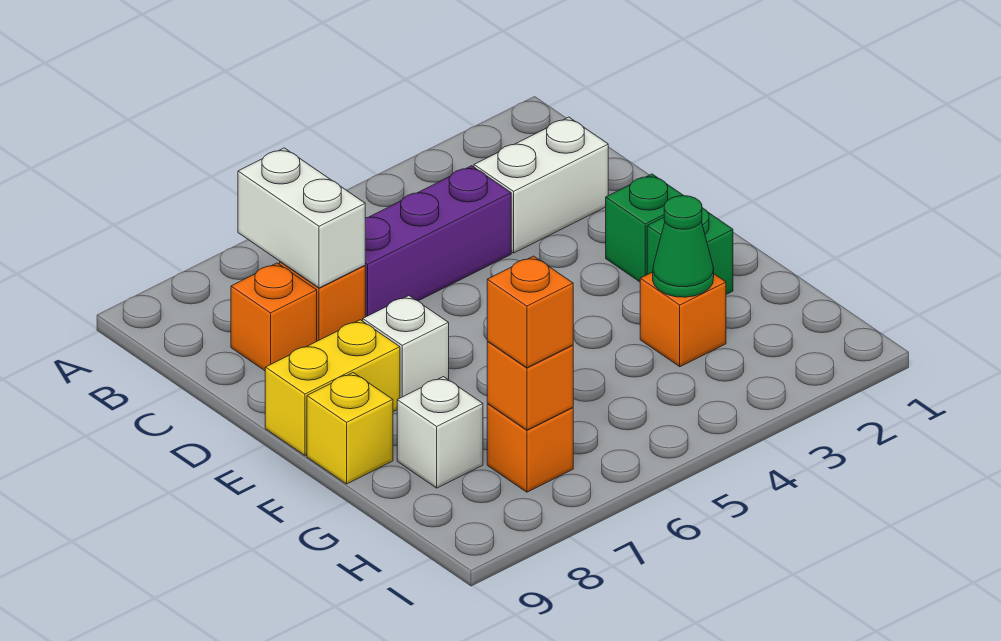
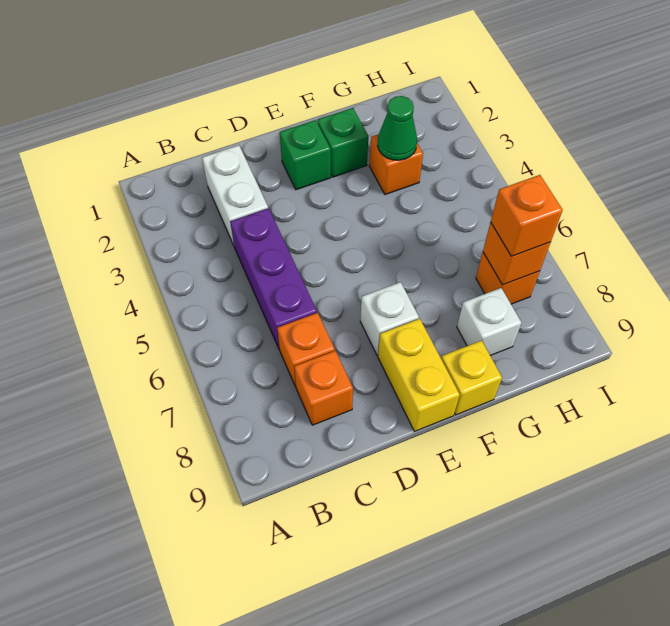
white brick B7:C7 level 2 -> none

